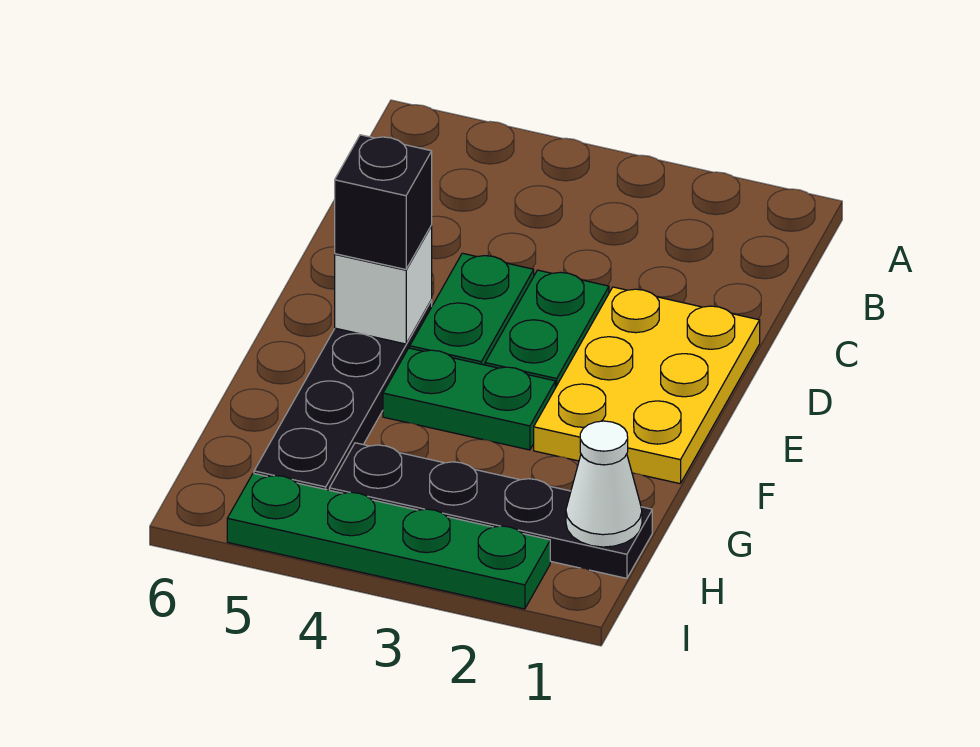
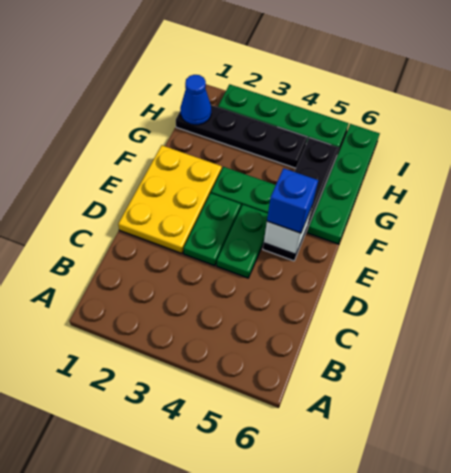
black brick E5 level 3 -> blue brick E5 level 3
none -> green plate F6:I6 level 1
white cone H1 level 2 -> blue cone H1 level 2

